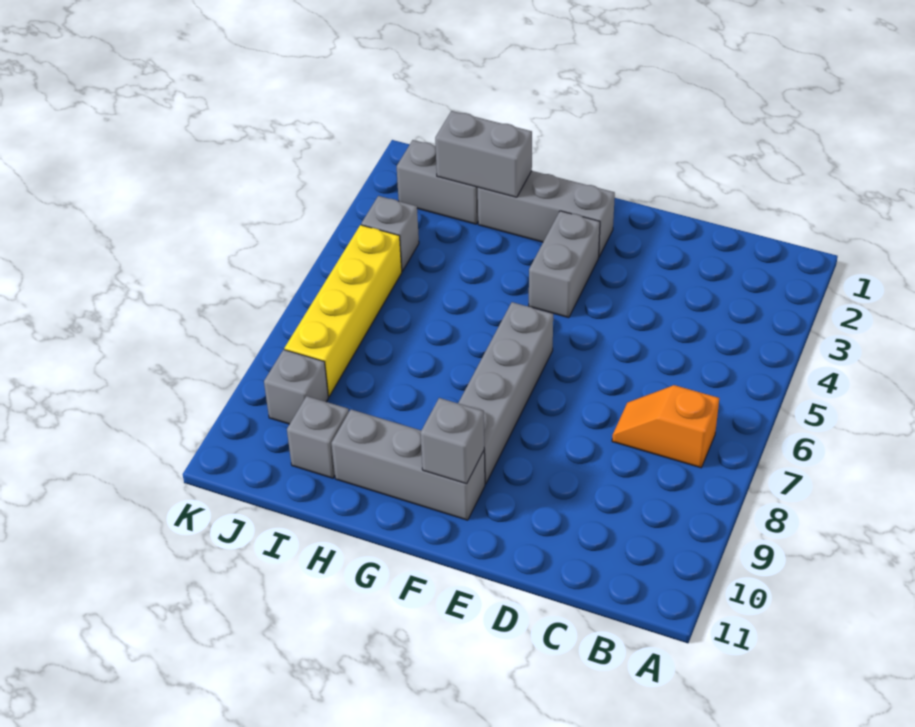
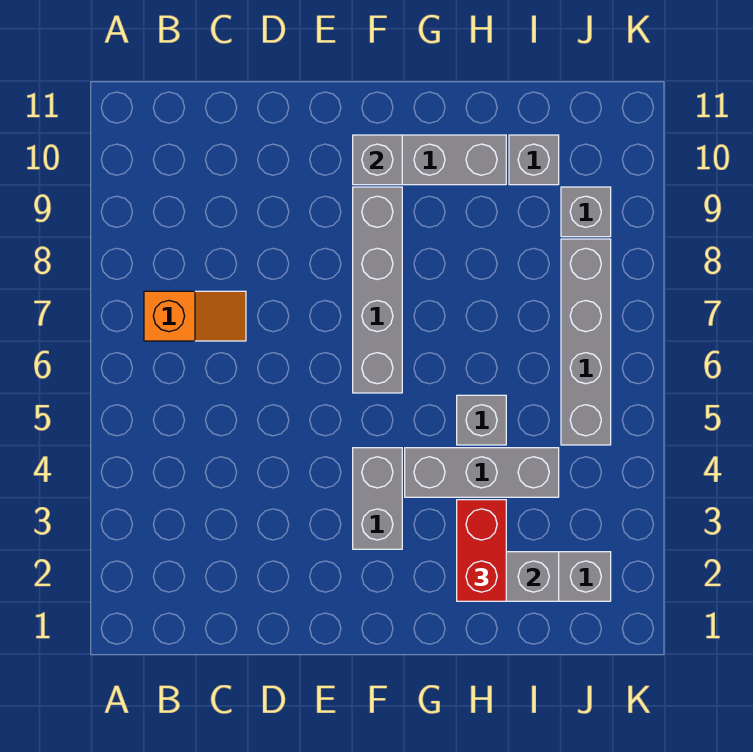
grey brick F2:H2 level 1 -> grey brick G4:I4 level 1
none -> red brick H2:H3 level 3
grey brick J4 level 1 -> grey brick H5 level 1
yellow brick J5:J8 level 1 -> grey brick J5:J8 level 1

